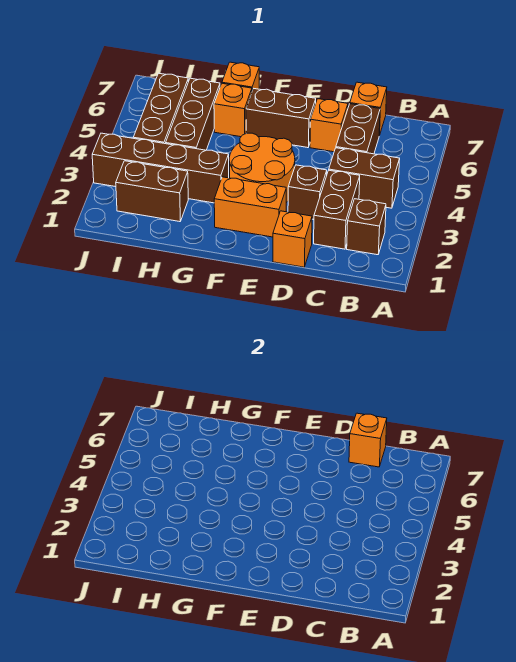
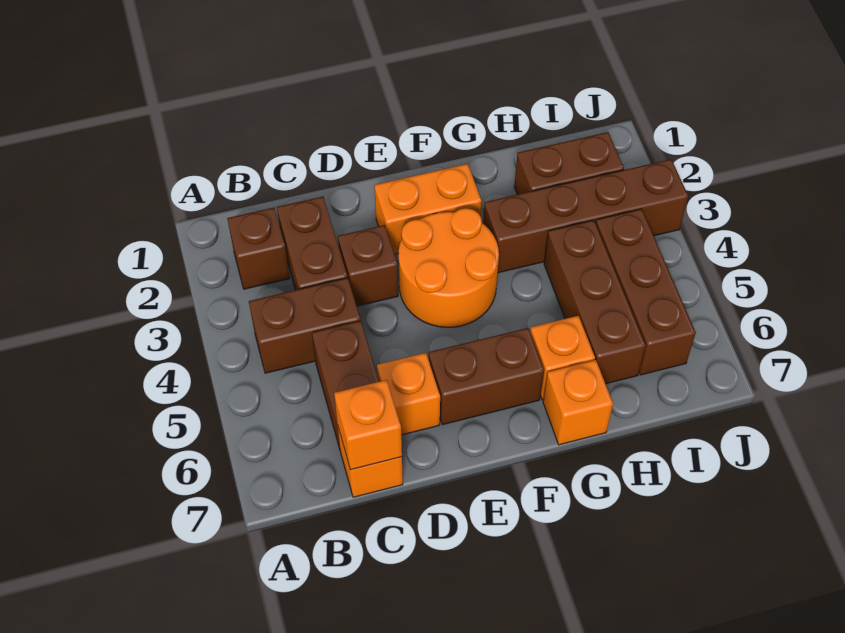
orange brick D1 level 1 -> none

